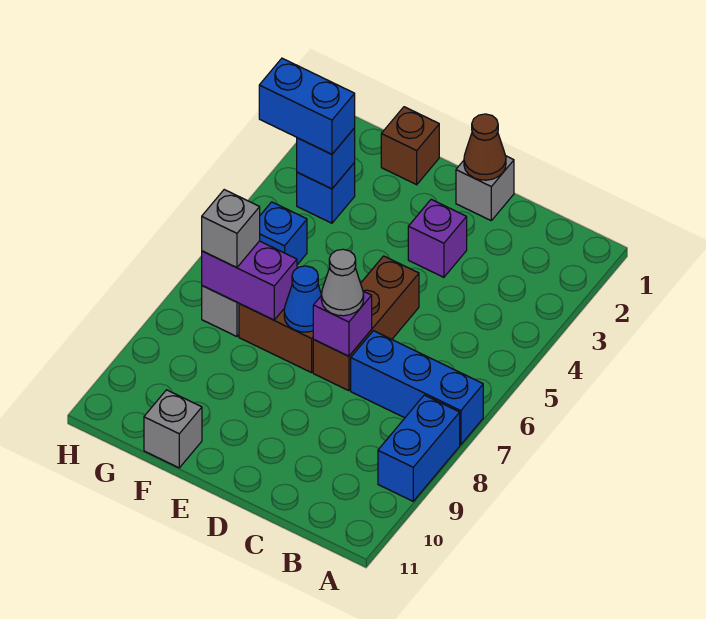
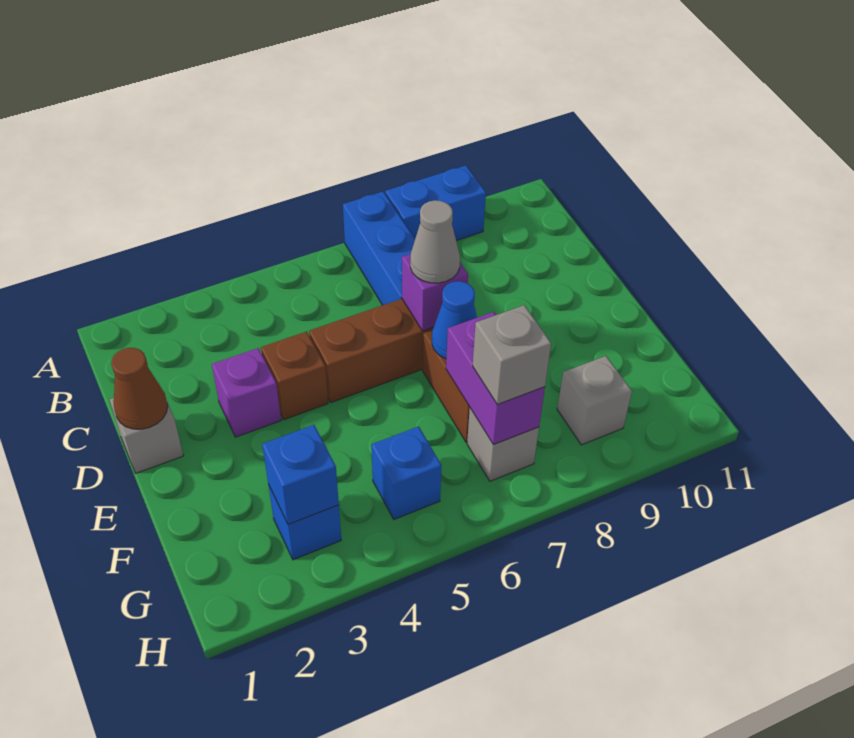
brown brick F1 level 1 -> brown brick D4 level 1
grey brick F11 level 1 -> grey brick G9 level 1
blue brick G3:H3 level 3 -> none

